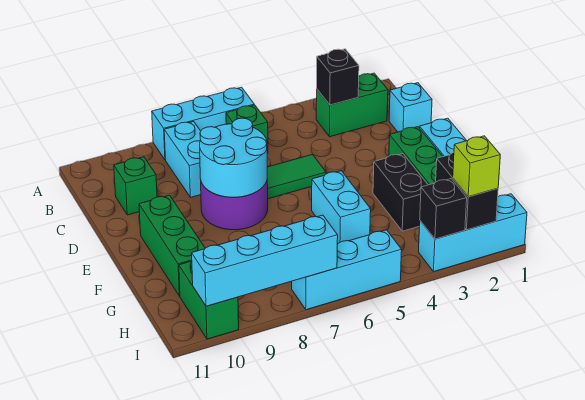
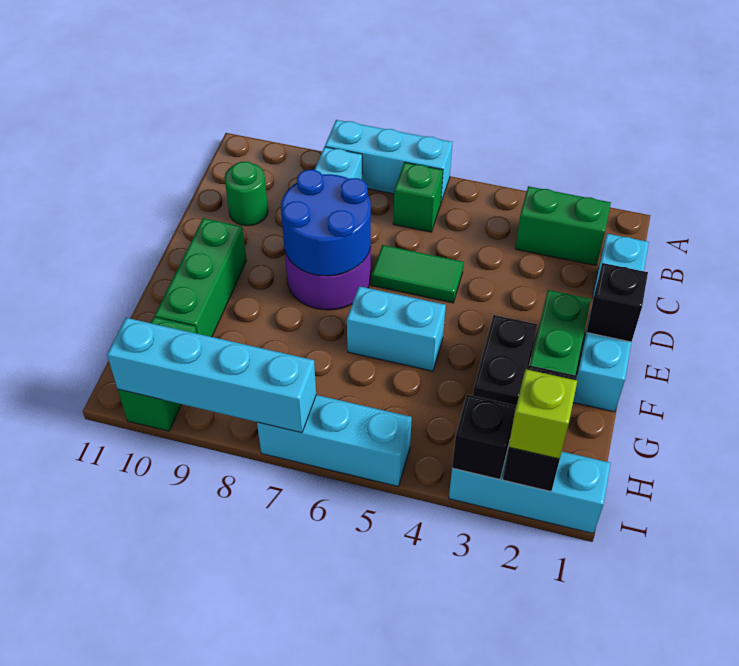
black brick B3 level 2 -> black brick E1 level 2
green brick C10 level 1 -> green round brick C10 level 1
cyan round brick D7:E8 level 2 -> blue round brick D7:E8 level 2
cyan brick F5:G5 level 1 -> cyan brick F5:F6 level 1

